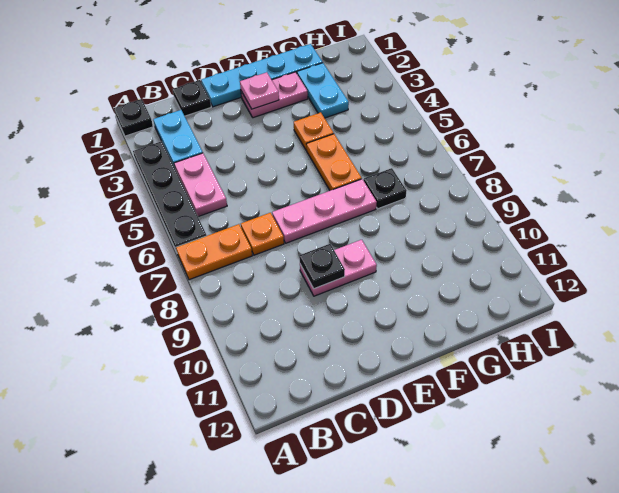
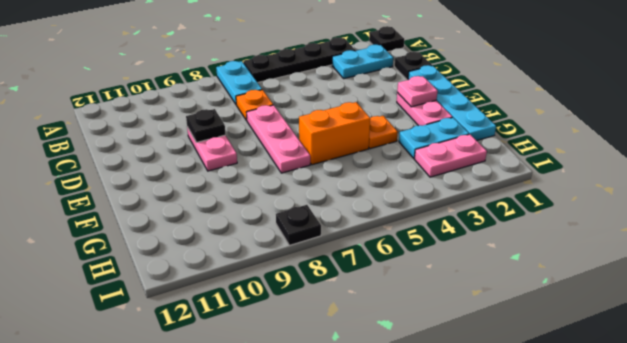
orange plate A7:B7 level 1 -> cyan plate A7:B7 level 1
pink plate B4:B5 level 1 -> pink plate H2:H3 level 1
orange plate F5:F6 level 1 -> orange brick F5:F6 level 1
black plate G7 level 1 -> black plate I8 level 1

